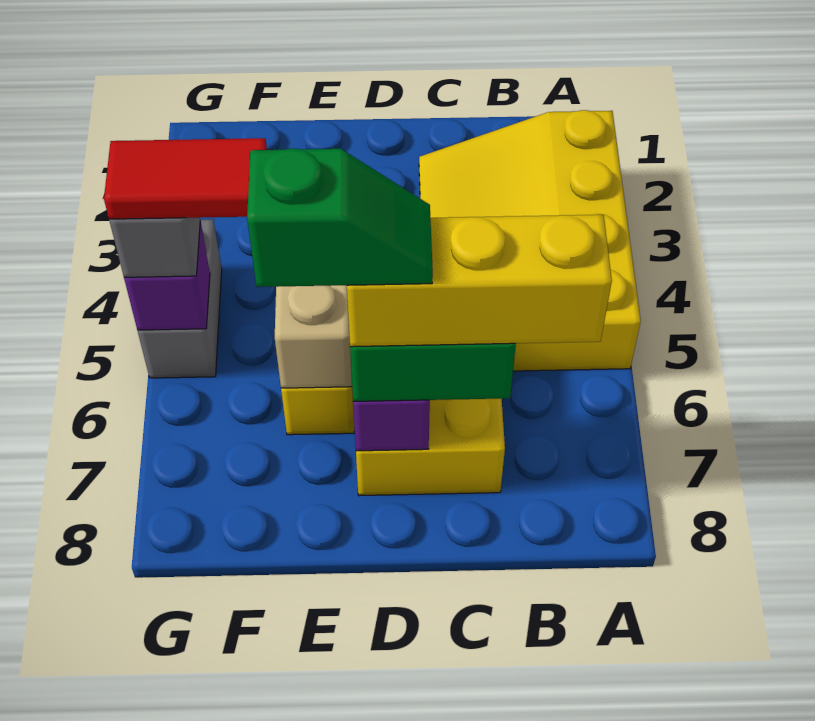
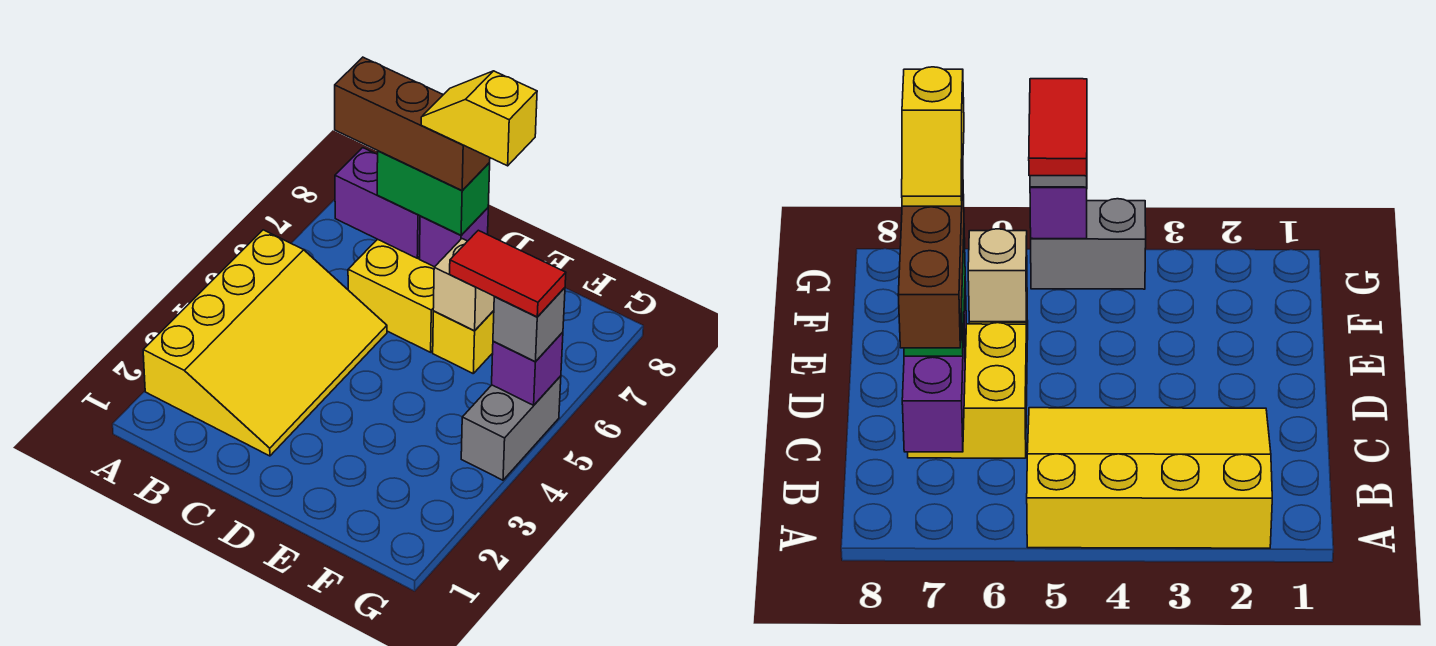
none -> purple brick B7:C7 level 2
yellow brick B7:D7 level 4 -> brown brick B7:D7 level 4
green slope D7:E7 level 5 top E -> yellow slope D7:E7 level 5 top E

